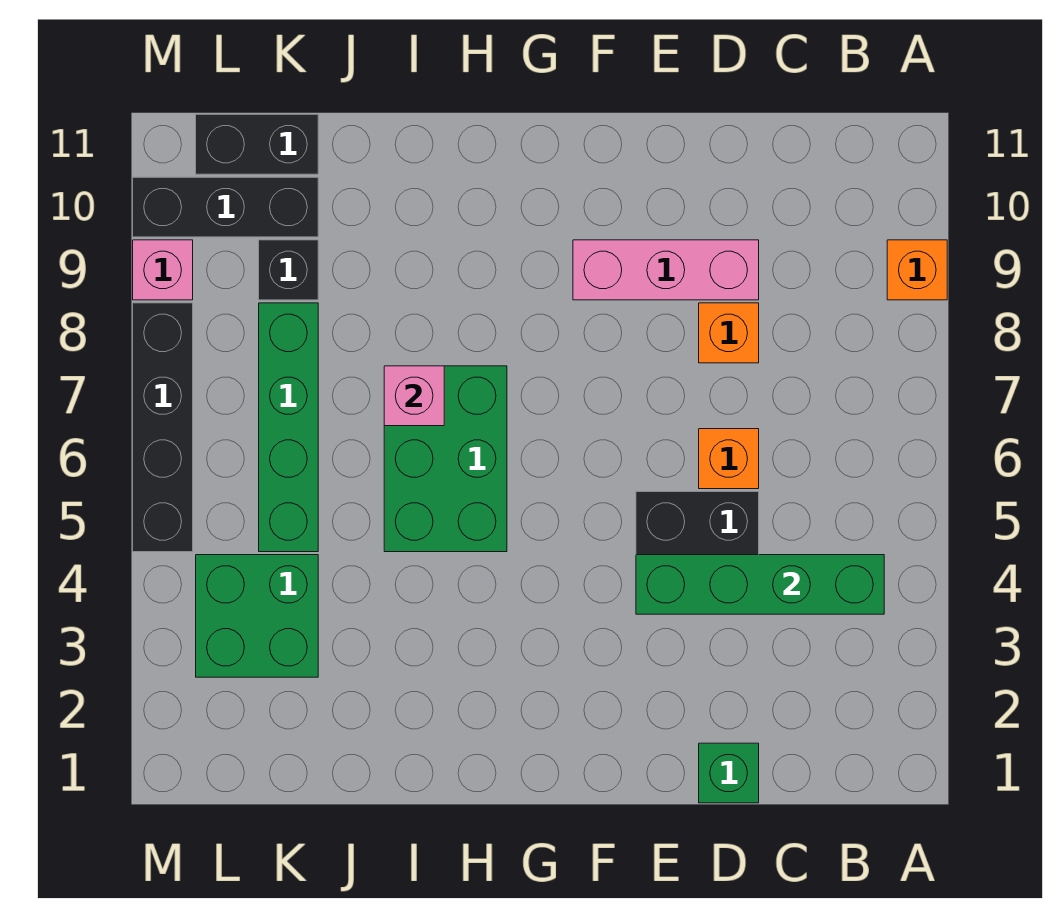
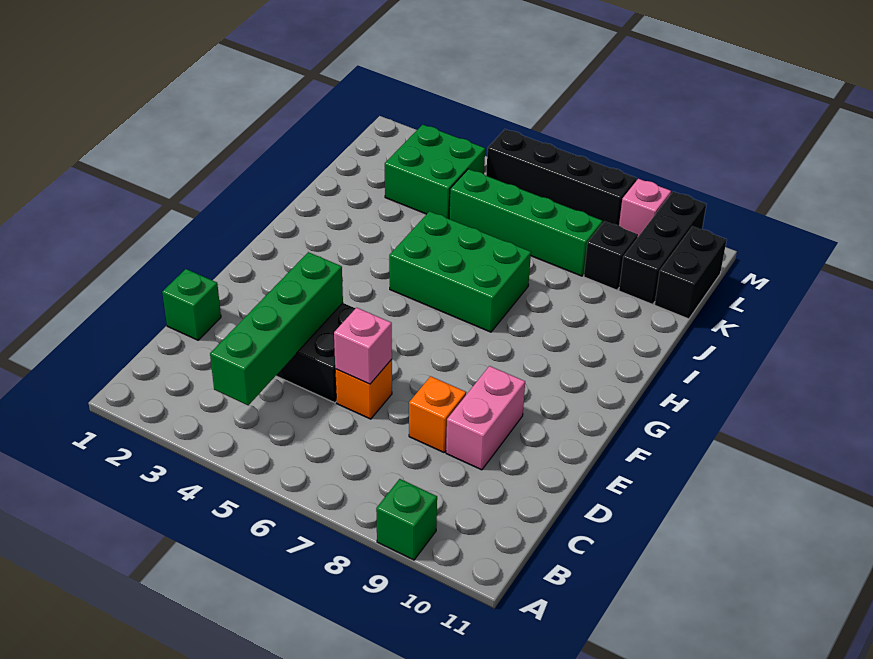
orange brick A9 level 1 -> green brick A9 level 1
pink brick D9:F9 level 1 -> pink brick D9:E9 level 1
pink brick I7 level 2 -> pink brick D6 level 2

